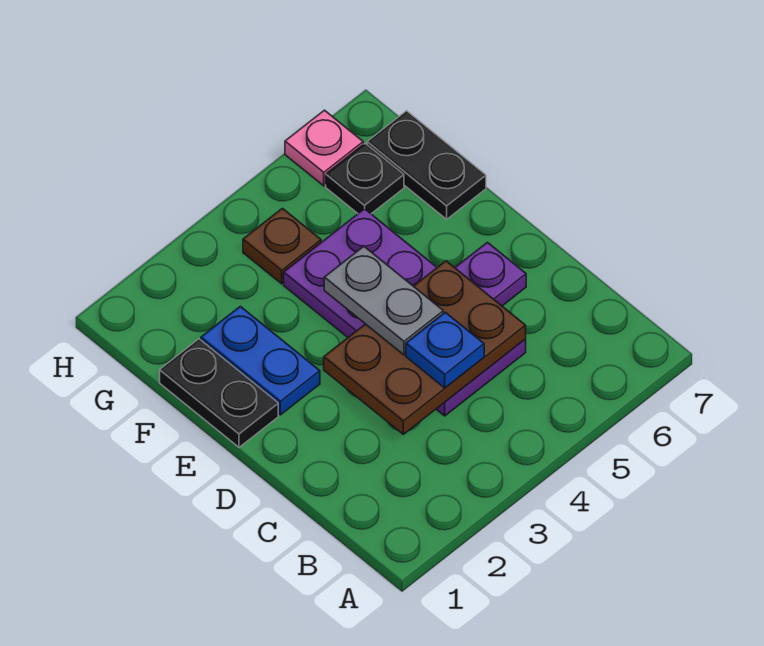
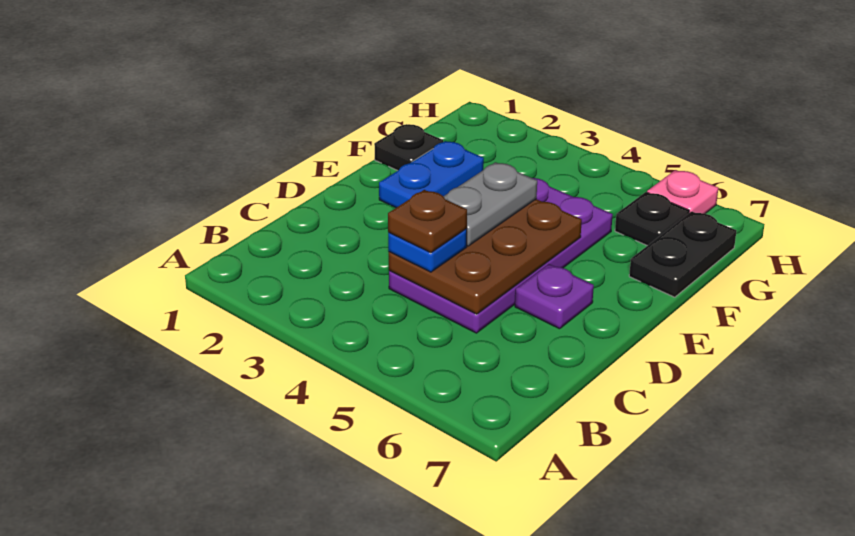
brown plate C3:D5 level 2 -> brown plate C4:E5 level 2
black plate E1:F1 level 1 -> black plate F1 level 1
brown plate G4 level 1 -> brown plate C4 level 4

